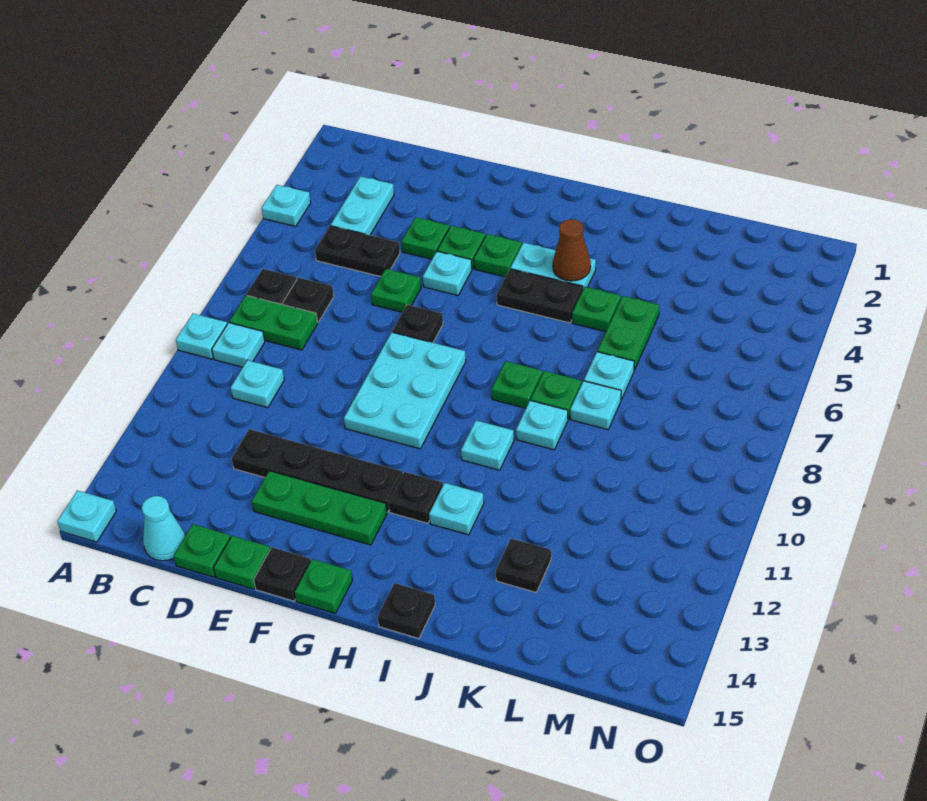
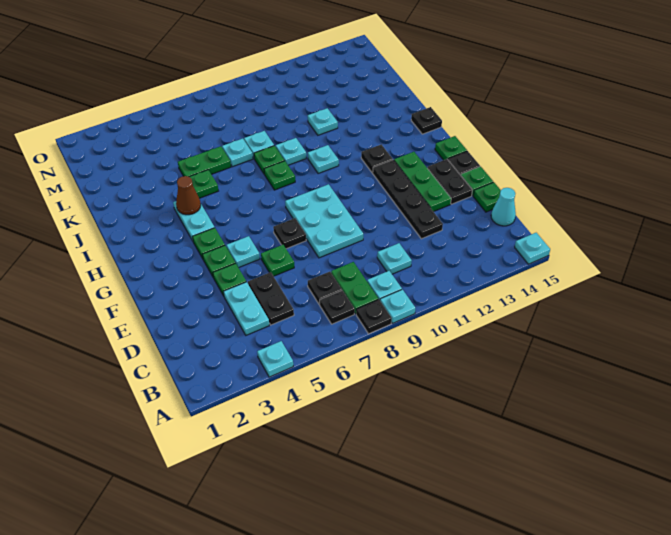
cyan plate C3:C4 level 1 -> cyan plate C4:D4 level 1
cyan plate F8:G10 level 1 -> cyan plate E8:G9 level 1
black plate H5:I5 level 1 -> black plate E14:F14 level 1
cyan plate I12 level 1 -> cyan plate K11 level 1
black plate K13 level 1 -> black plate A8 level 1

